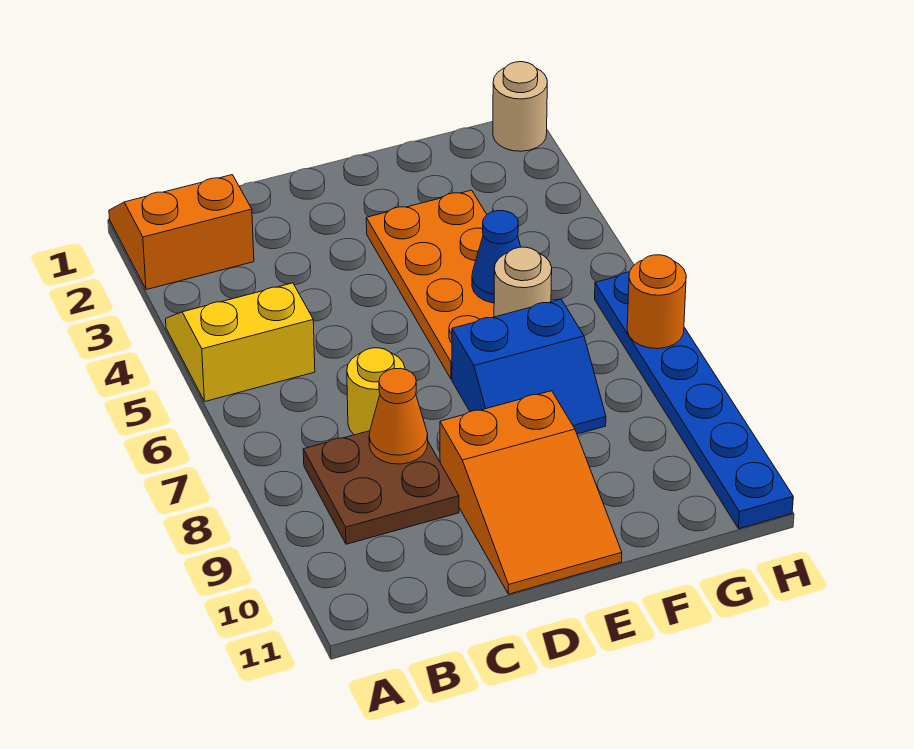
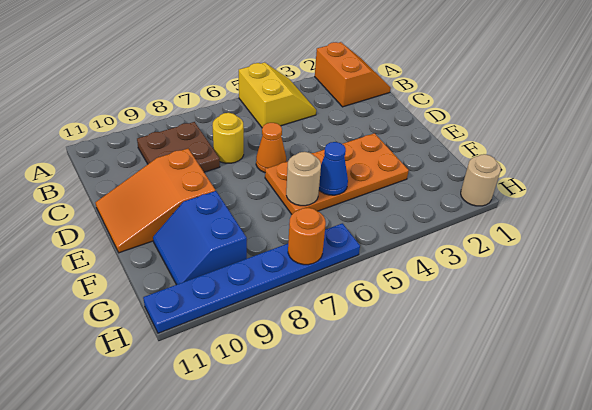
orange cone C8 level 2 -> orange cone D6 level 1
blue slope E7:F8 level 1 top 7 -> blue slope F9:G10 level 1 top 9

